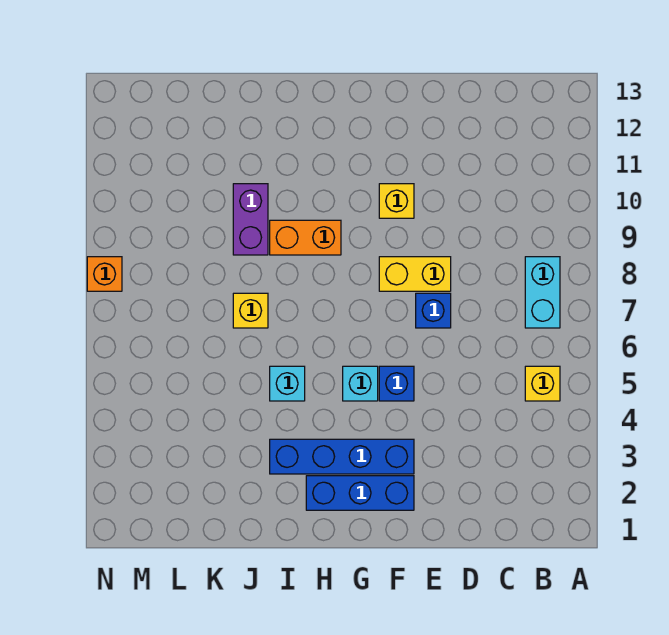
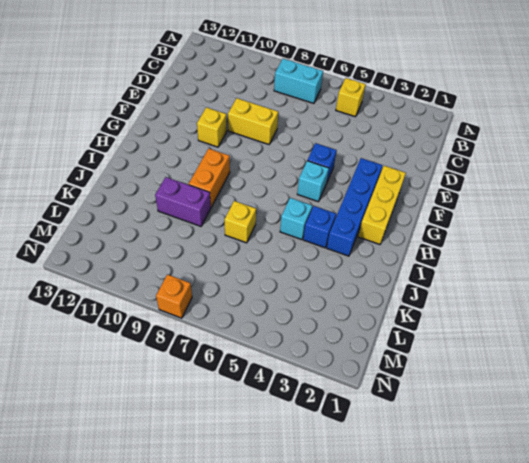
blue brick E7 level 1 -> blue brick I4 level 1
yellow brick E8:F8 level 1 -> yellow brick E8:E9 level 1
blue brick F2:H2 level 1 -> yellow brick F2:H2 level 1

